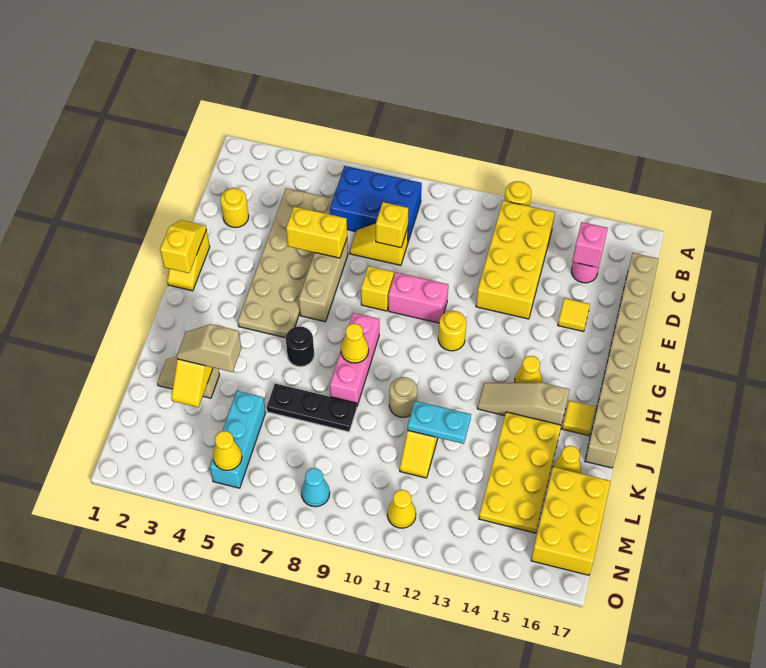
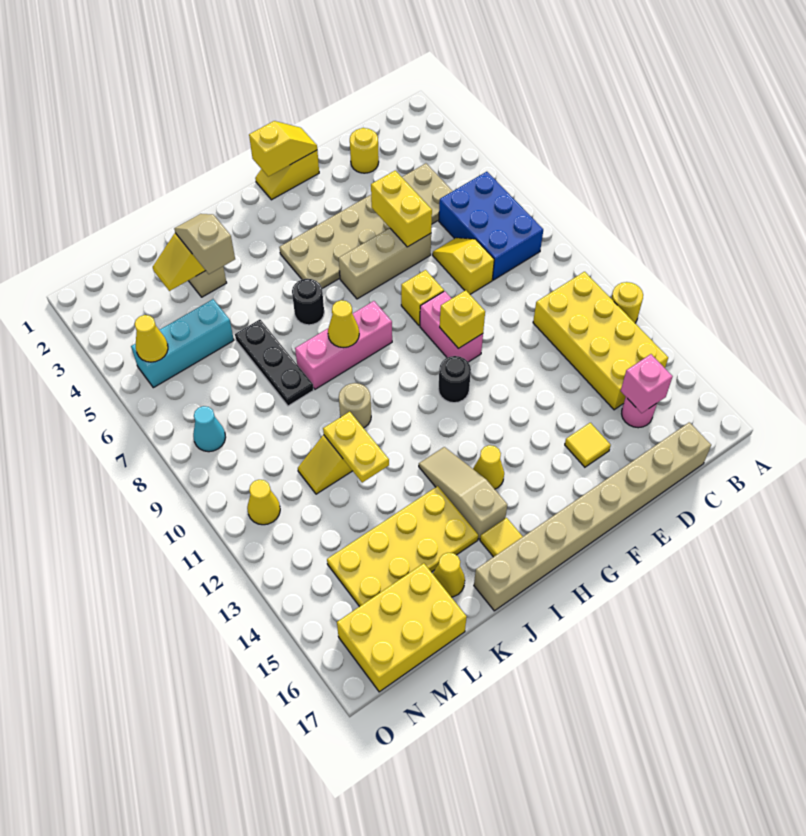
yellow brick B12:E13 level 1 -> yellow brick B11:C14 level 1
yellow brick D8 level 2 -> yellow brick F10 level 2
yellow round brick G11 level 1 -> black round brick G11 level 1
cyan plate K11:K12 level 2 -> yellow plate K11:K12 level 2

